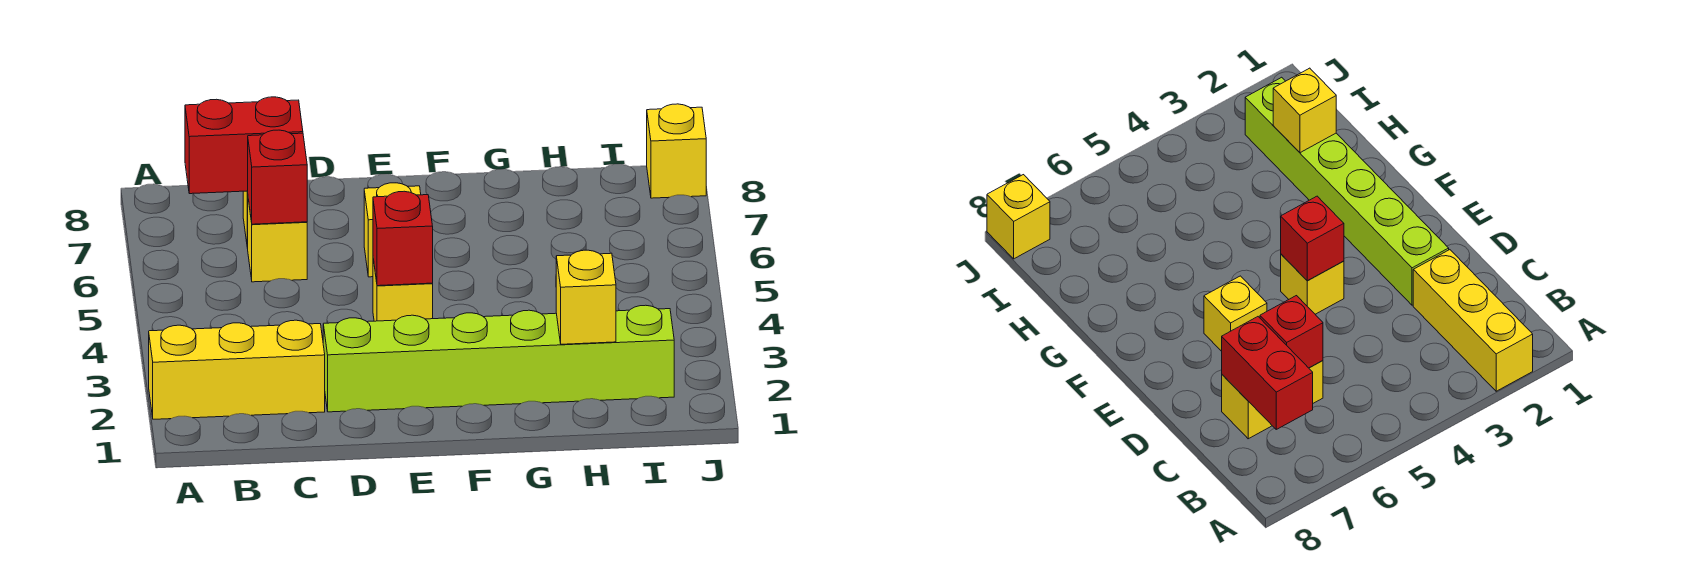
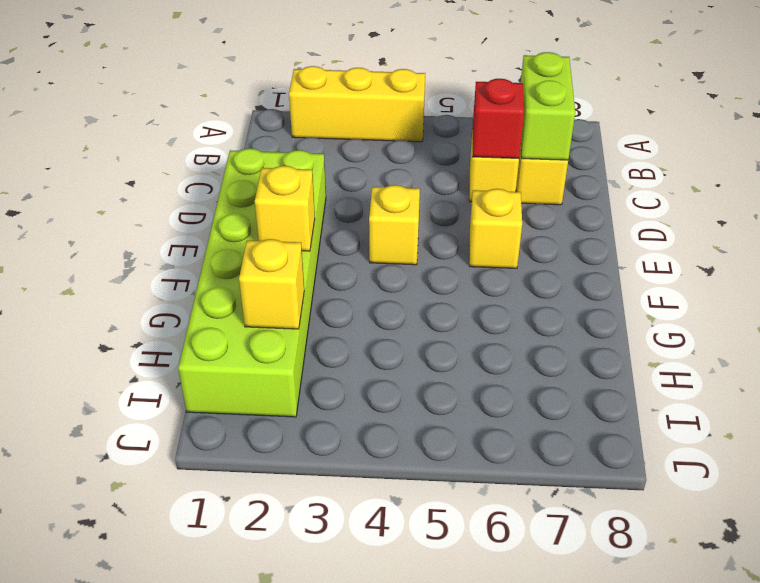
yellow brick A2:C2 level 1 -> yellow brick A2:A4 level 1
red brick B7:C7 level 2 -> lime brick B7:C7 level 2
lime brick D2:I2 level 1 -> lime brick D1:I2 level 1
red brick E4 level 2 -> none
yellow brick J8 level 1 -> yellow brick F2 level 2

